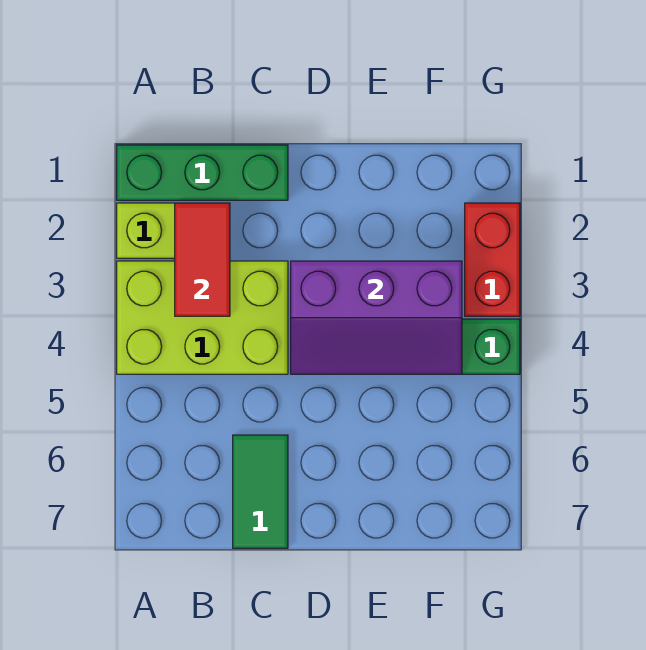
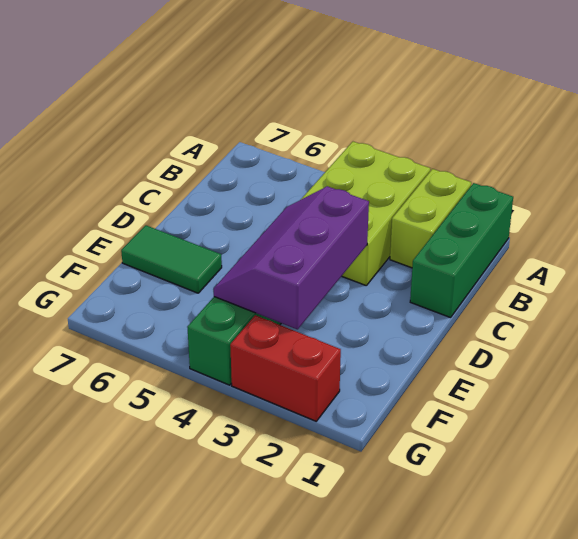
red tile B2:B3 level 2 -> none
green tile C6:C7 level 1 -> green tile E6:E7 level 1

